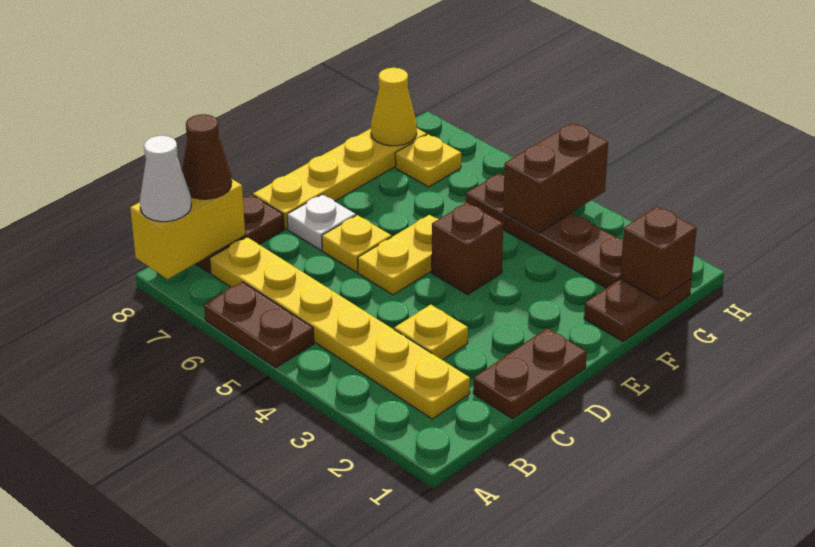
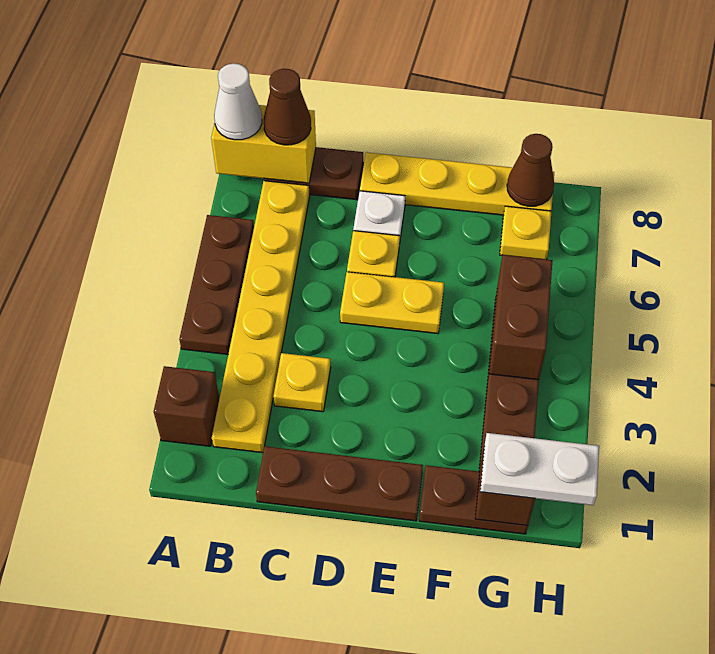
brown plate A5:A6 level 1 -> brown plate A4:A6 level 1
brown plate C1:D1 level 1 -> brown plate C1:E1 level 1
brown brick E4 level 1 -> brown brick A2 level 1
none -> white plate G1:H1 level 3
brown brick G4:H4 level 2 -> brown brick G4:G5 level 2
yellow cone G8 level 2 -> brown cone G8 level 2

